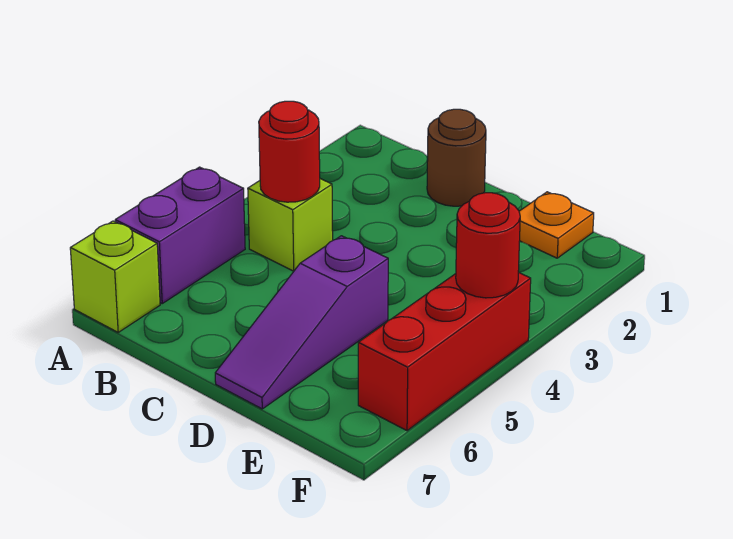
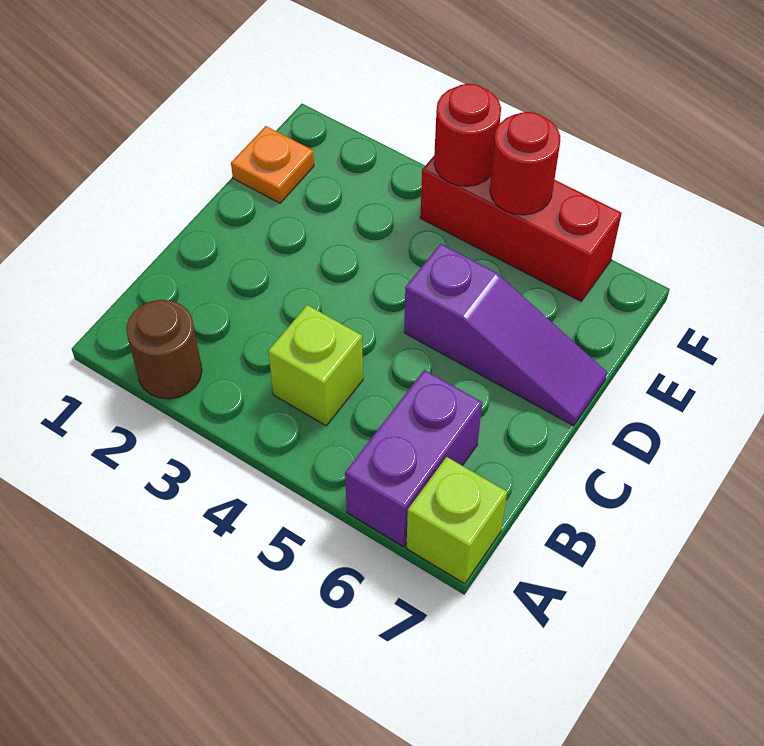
purple brick A5:A6 level 1 -> purple brick A6:B6 level 1
red round brick B4 level 2 -> red round brick F5 level 2
brown round brick C1 level 1 -> brown round brick A2 level 1

